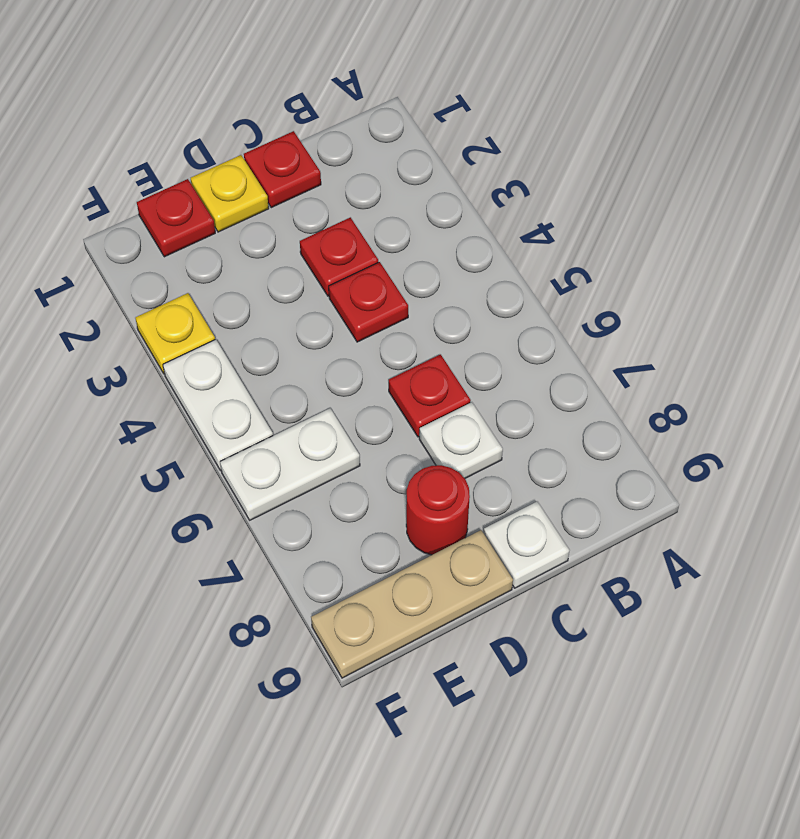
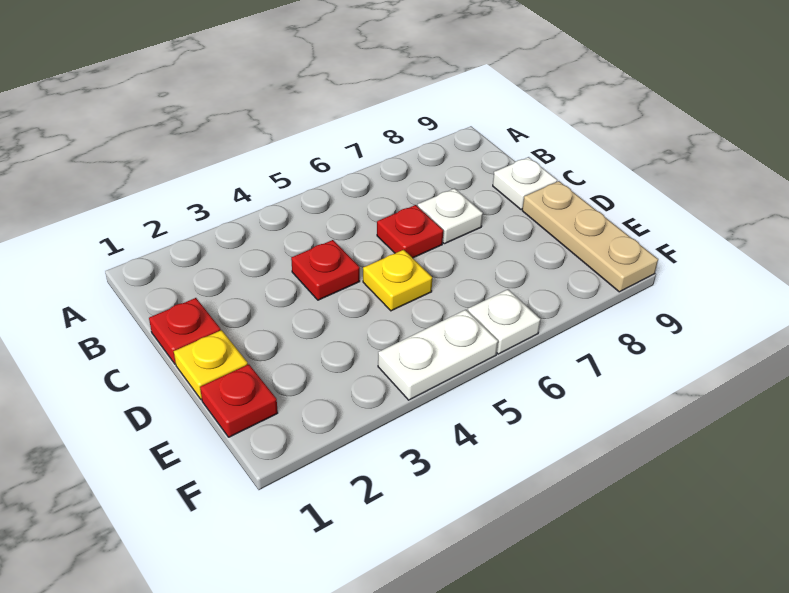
red plate C3 level 1 -> none
red round brick D8 level 1 -> none
white plate E6:F6 level 1 -> white plate F6 level 1
yellow plate F3 level 1 -> yellow plate D5 level 1

